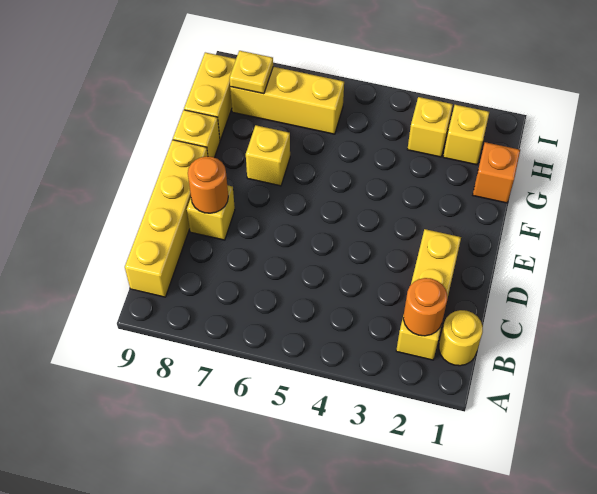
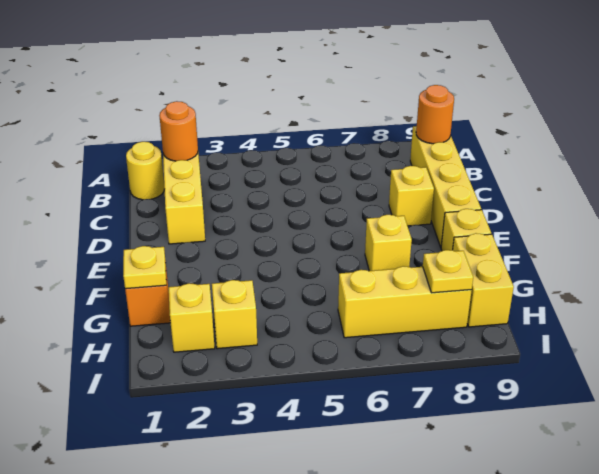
orange round brick D8 level 2 -> orange round brick B9 level 2
none -> yellow plate G1 level 2

